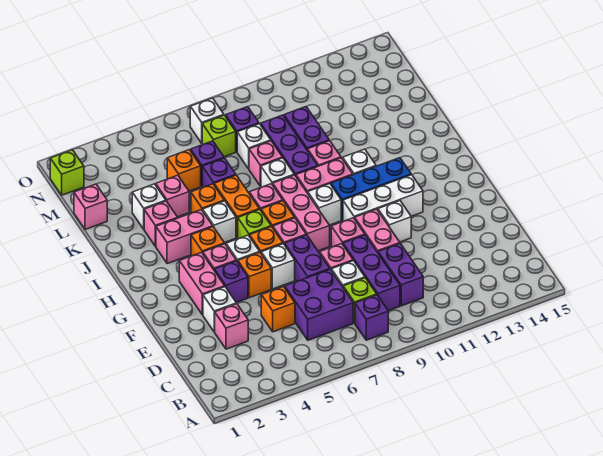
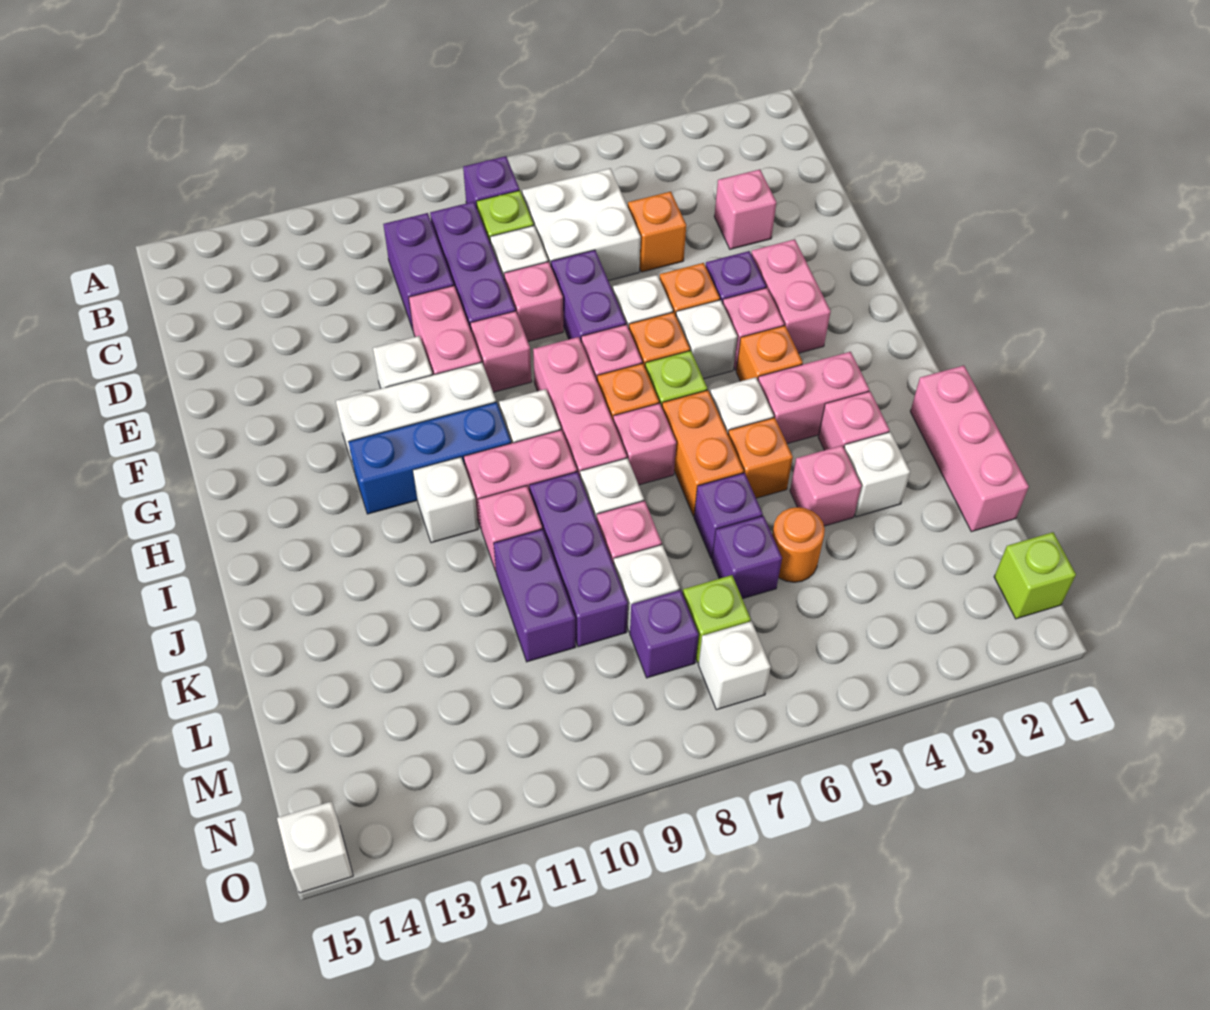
purple brick C6:D7 level 1 -> white brick C6:D7 level 1
white brick E3 level 1 -> white brick O15 level 1
pink brick L1 level 1 -> pink brick J1:L1 level 1
orange brick L5 level 1 -> orange round brick L5 level 1

